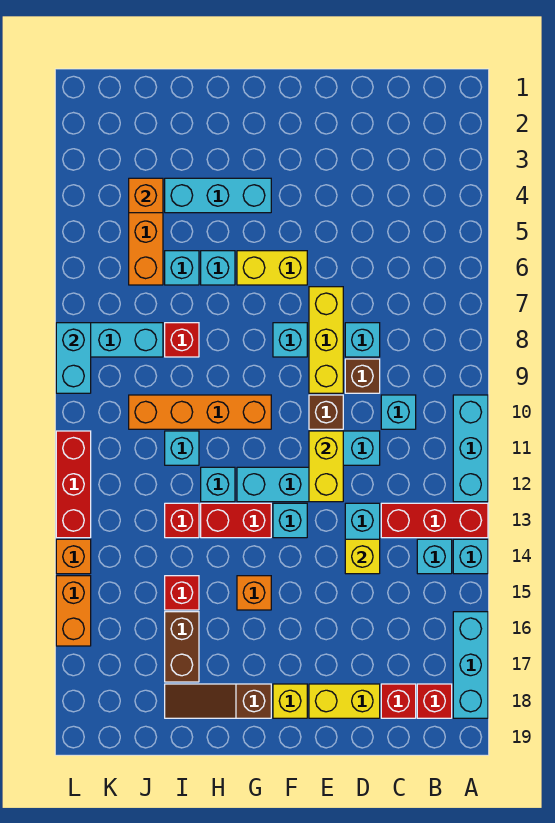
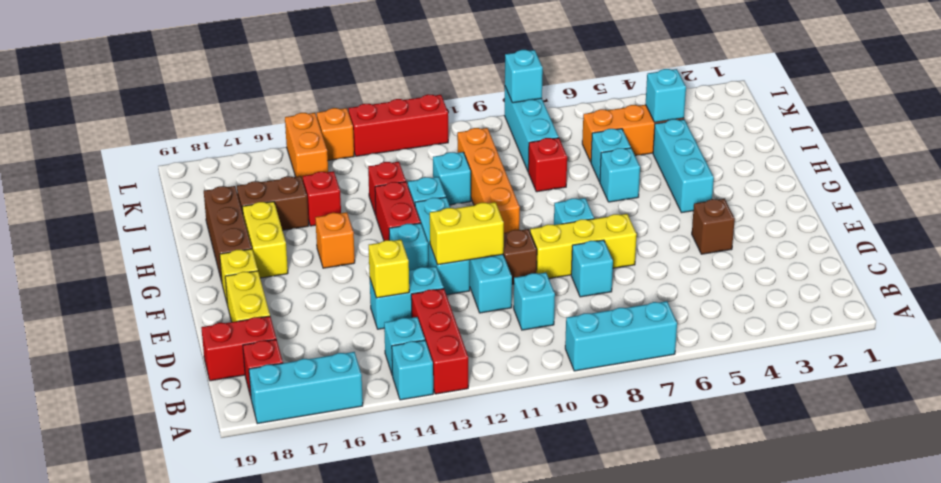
cyan brick A10:A12 level 1 -> cyan brick A7:A9 level 1
red brick C18 level 1 -> red brick C18:C19 level 1
brown brick D9 level 1 -> brown brick E4 level 1
yellow brick F6:G6 level 1 -> yellow brick G17:H17 level 1
brown slope G18:I18 level 1 top G -> brown brick G18:I18 level 1
orange brick J4 level 2 -> cyan brick J4 level 2
cyan brick L8:L9 level 2 -> cyan brick L8 level 2
orange brick L15:L16 level 1 -> orange brick K15:L15 level 1

